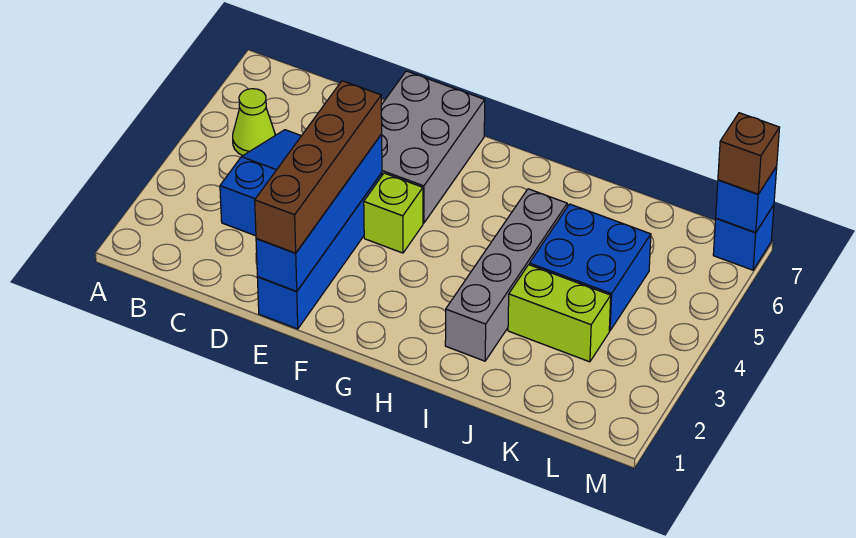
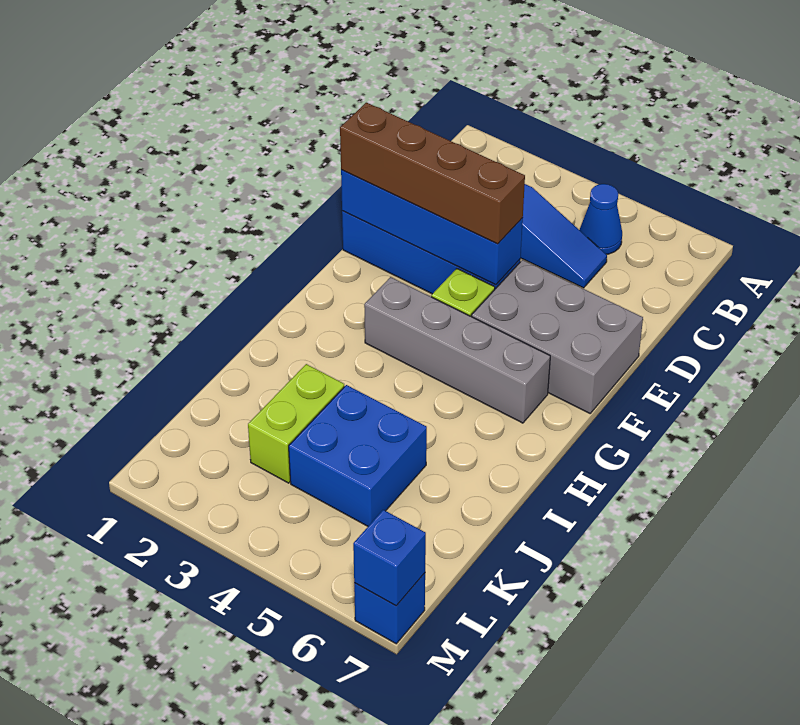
lime cone B5 level 1 -> blue cone B5 level 1
grey brick I2:I5 level 1 -> grey brick G3:G6 level 1
brown brick M7 level 3 -> none

